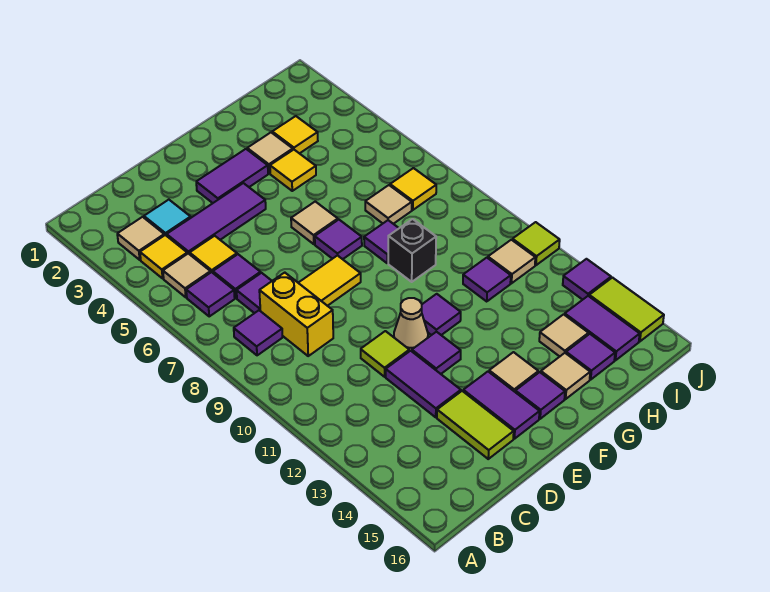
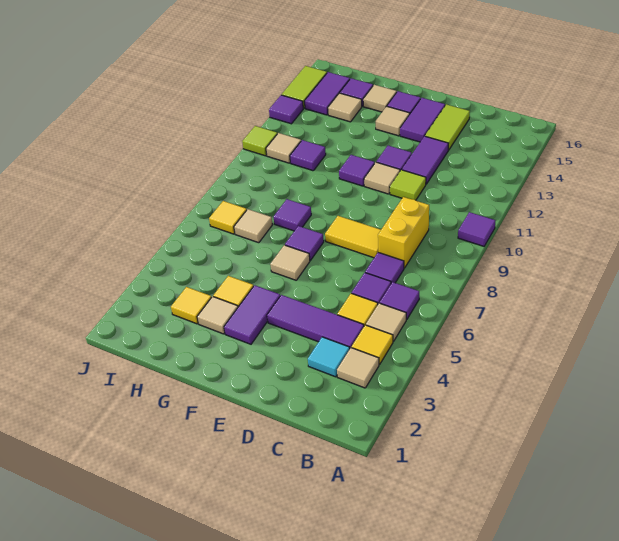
purple tile B8 level 1 -> purple tile A10 level 1
purple tile E3:F3 level 1 -> purple tile F3:F4 level 1
tan cone E11 level 1 -> tan tile E11 level 1
black brick G9 level 1 -> none

